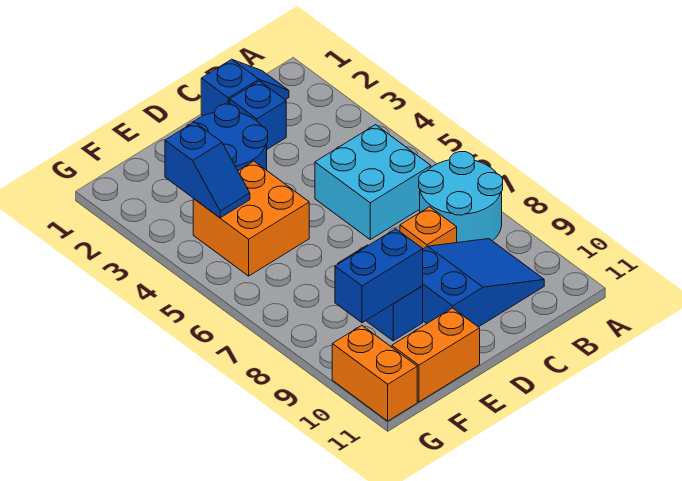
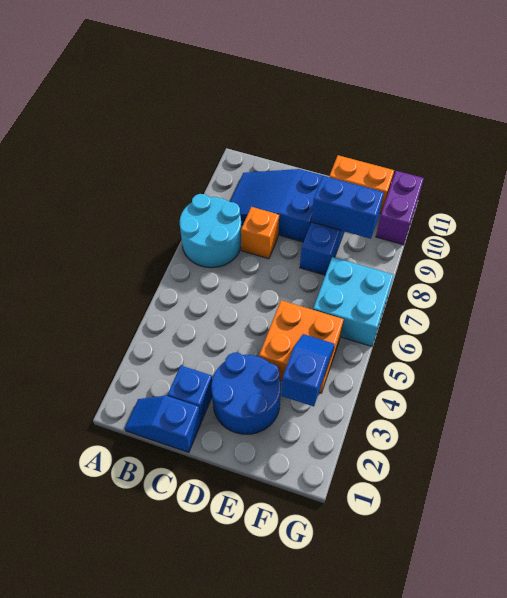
cyan brick B5:C6 level 1 -> cyan brick F6:G7 level 1
orange brick G10:G11 level 1 -> purple brick G10:G11 level 1

